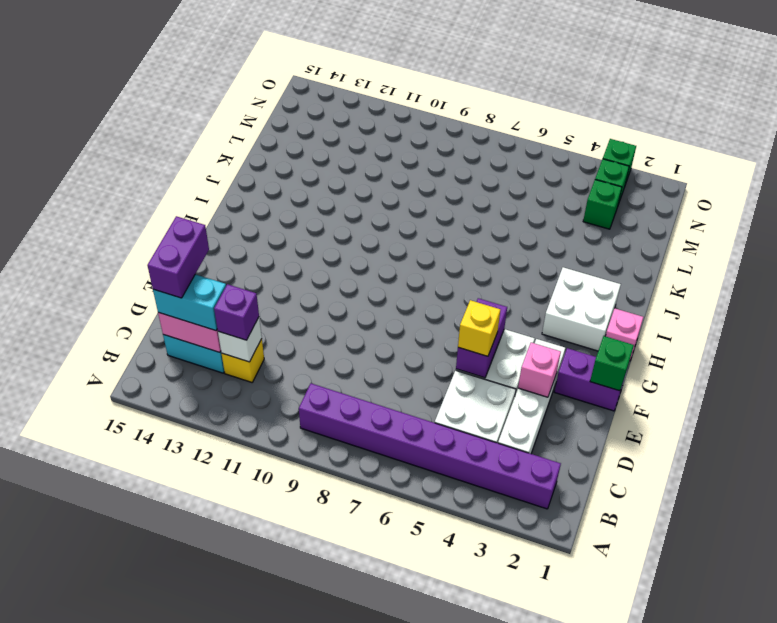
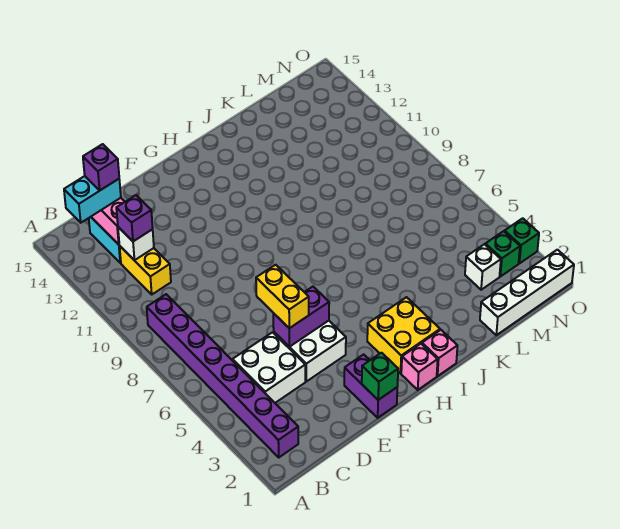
white brick C3:F3 level 1 -> white brick L1:O1 level 1
yellow brick C12 level 1 -> yellow brick C11:C12 level 1
cyan brick C13:C14 level 3 -> cyan brick B14:C14 level 3
purple brick C14:D14 level 4 -> purple brick C14 level 4
pink brick E3 level 2 -> pink brick I1 level 1
yellow brick E5 level 3 -> yellow brick E5:E6 level 3
white brick H2:I3 level 1 -> yellow brick H2:I3 level 1
green brick M3 level 1 -> white brick M3 level 1

